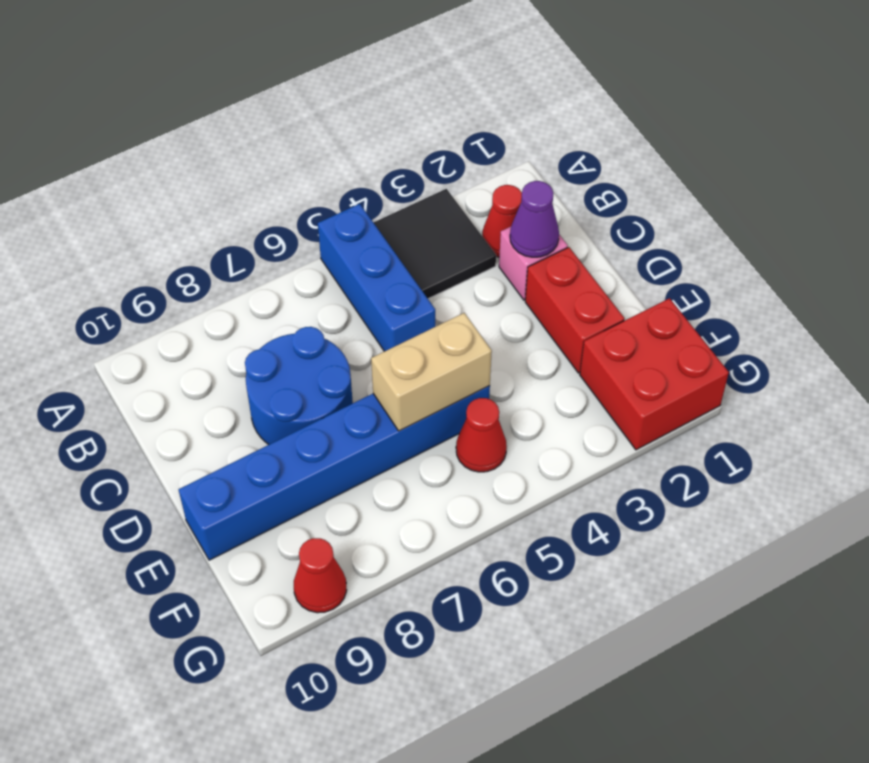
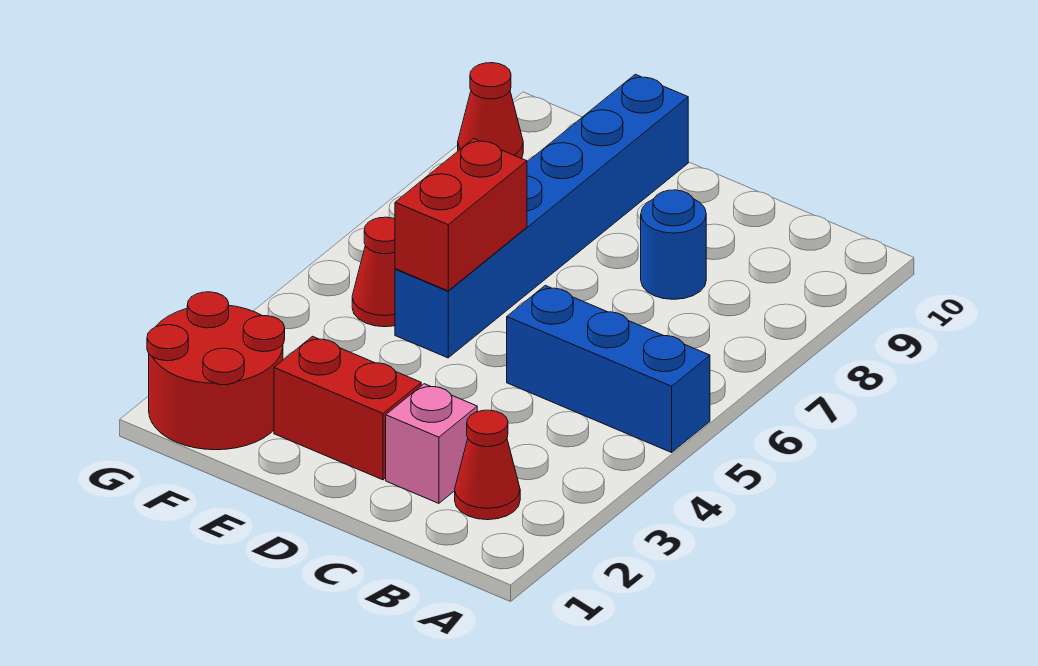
black tile A3:B4 level 1 -> none
purple cone C2 level 2 -> none
blue round brick C7:D8 level 1 -> blue round brick C8 level 1
tan brick E5:E6 level 2 -> red brick E5:E6 level 2
red brick F1:G2 level 1 -> red round brick F1:G2 level 1

